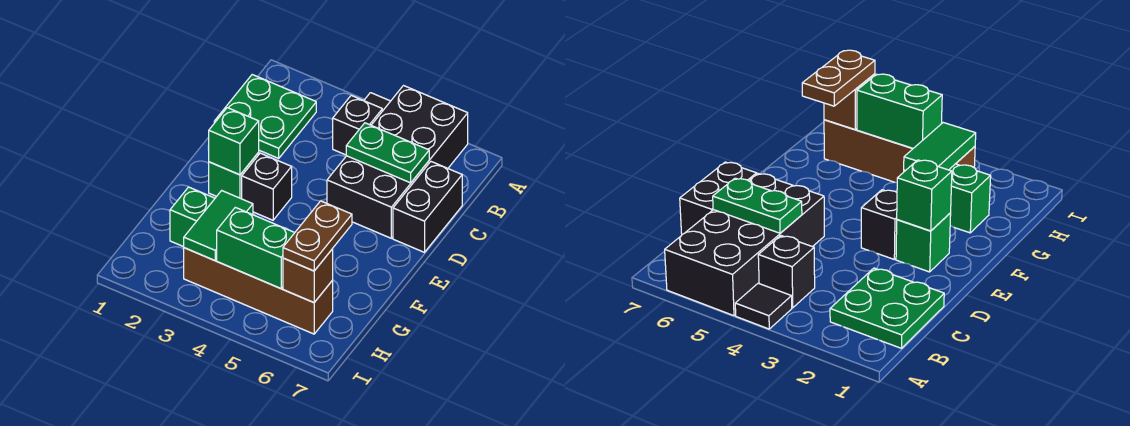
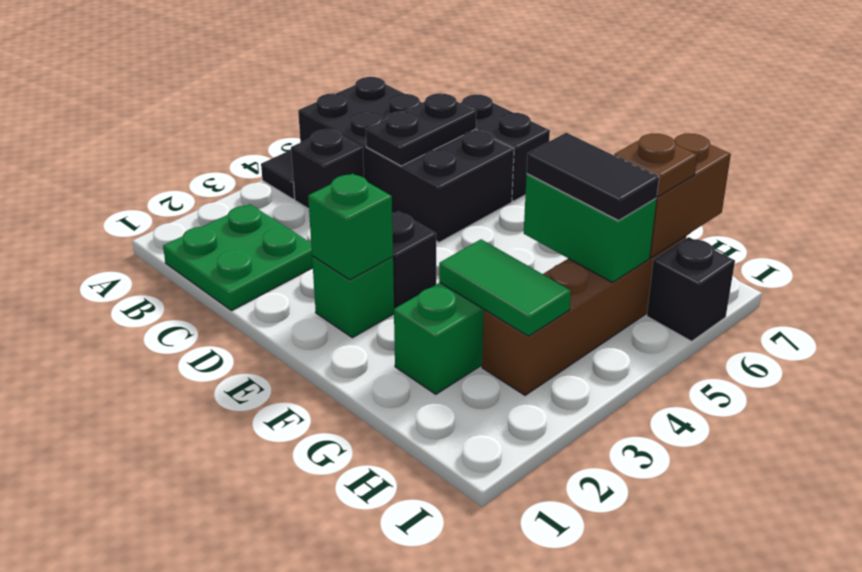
green plate C5:C6 level 2 -> black plate C5:C6 level 2
none -> black tile G5:H5 level 3
brown plate G6:H6 level 3 -> brown plate H6 level 3
green brick H4:H5 level 2 -> green brick G5:H5 level 2
brown brick H6 level 2 -> brown brick H6:H7 level 2
none -> black brick I6 level 1

